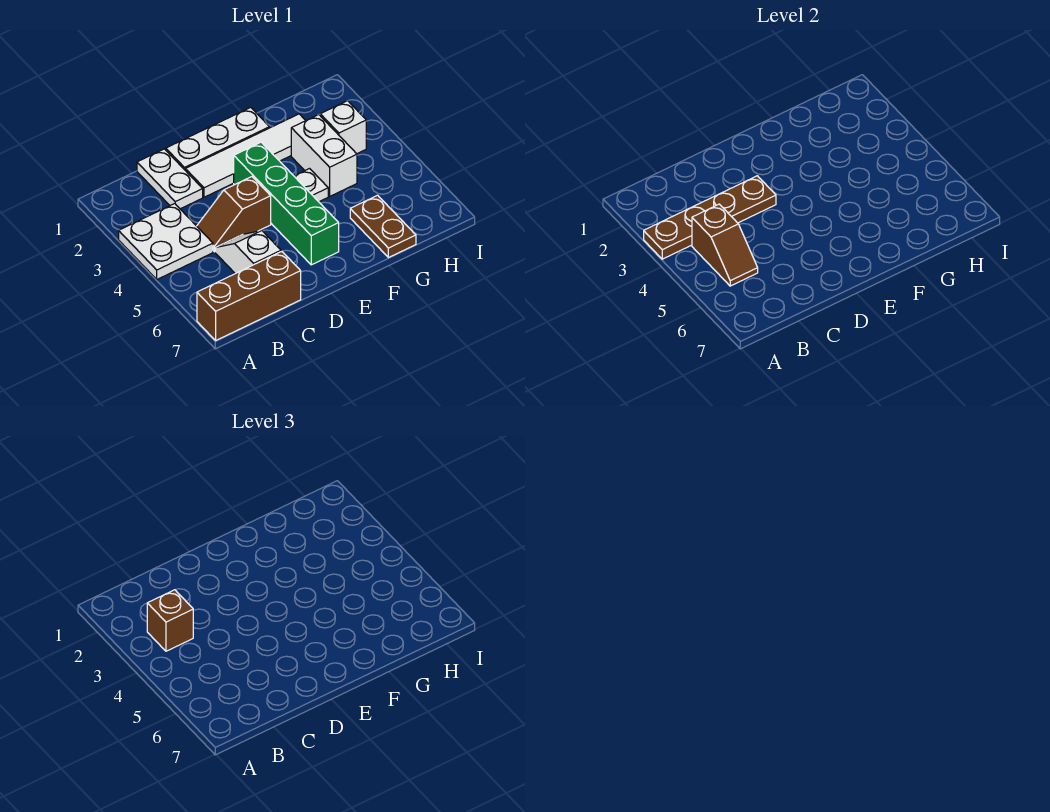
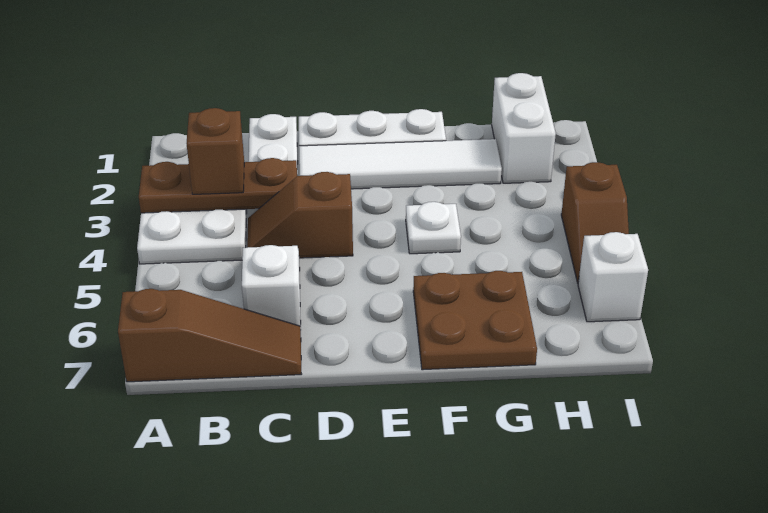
brown plate A3:D3 level 2 -> brown plate A3:C3 level 2
brown brick A7:C7 level 1 -> brown slope A7:C7 level 1 top A
brown slope B4:B5 level 2 top 4 -> brown slope I4:I5 level 1 top 4
green brick E3:E6 level 1 -> none
white brick G3:G4 level 1 -> white brick H1:H2 level 1
brown plate G6:G7 level 1 -> brown plate F6:G7 level 1
white brick H3 level 1 -> white brick I6 level 1

